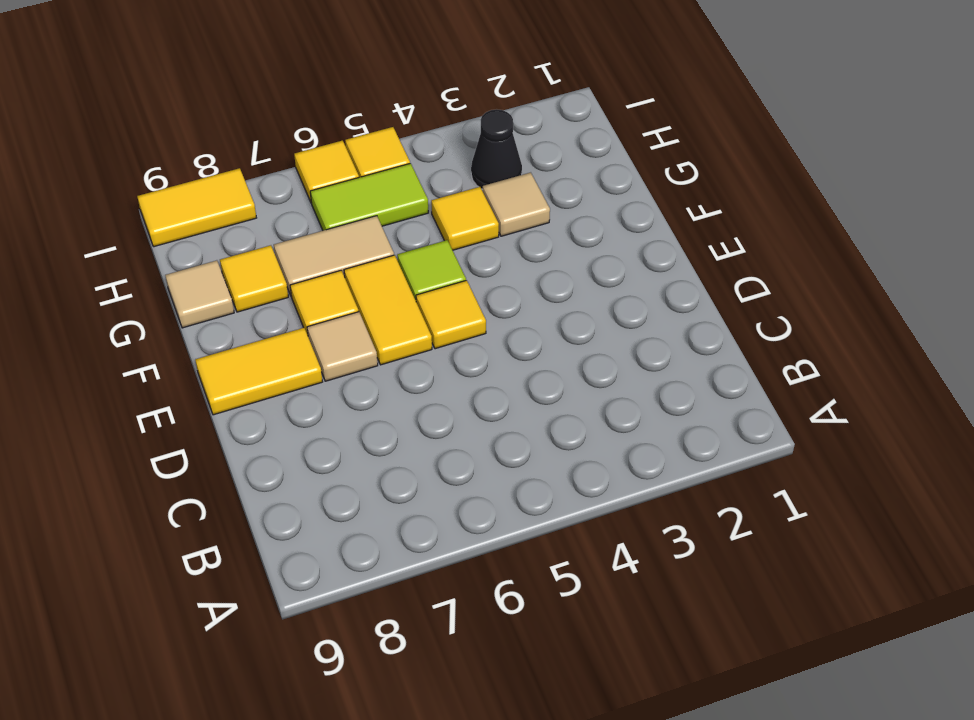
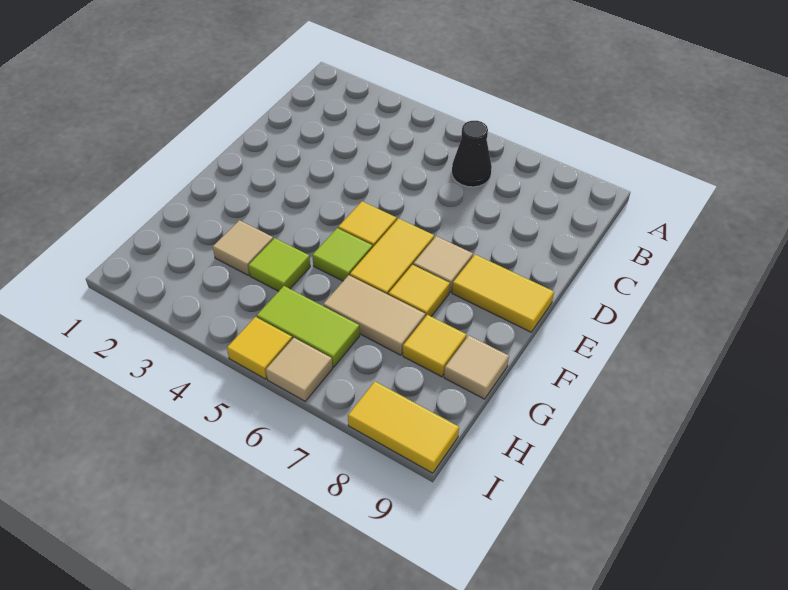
yellow tile G4 level 1 -> lime tile G4 level 1
black cone H3 level 1 -> black cone B6 level 1
yellow tile I6 level 1 -> tan tile I6 level 1

